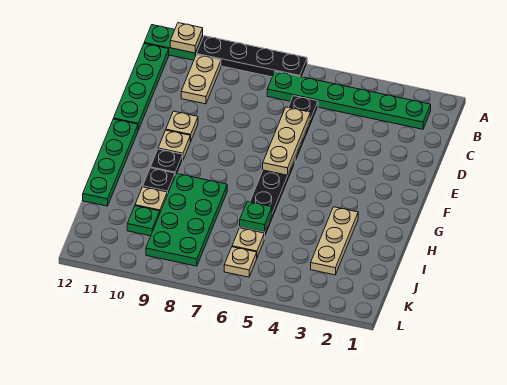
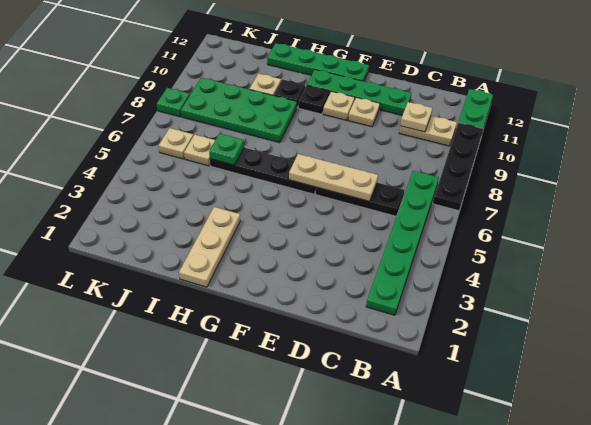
tan plate A11 level 2 -> tan plate C10 level 2
green plate B12:E12 level 1 -> green plate D11:G11 level 1
tan plate H3:J3 level 1 -> tan plate H1:H3 level 1
green plate J10 level 1 -> green plate L8 level 1

